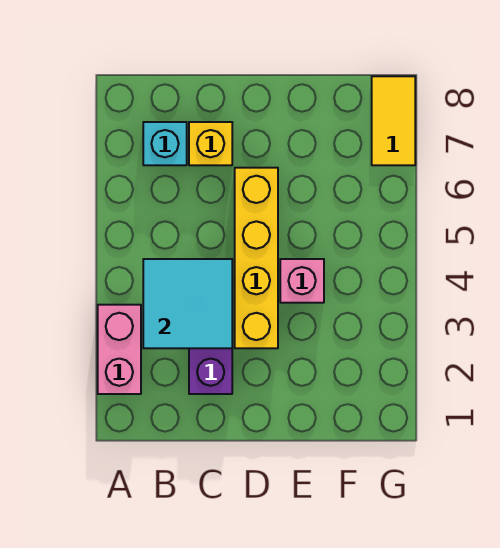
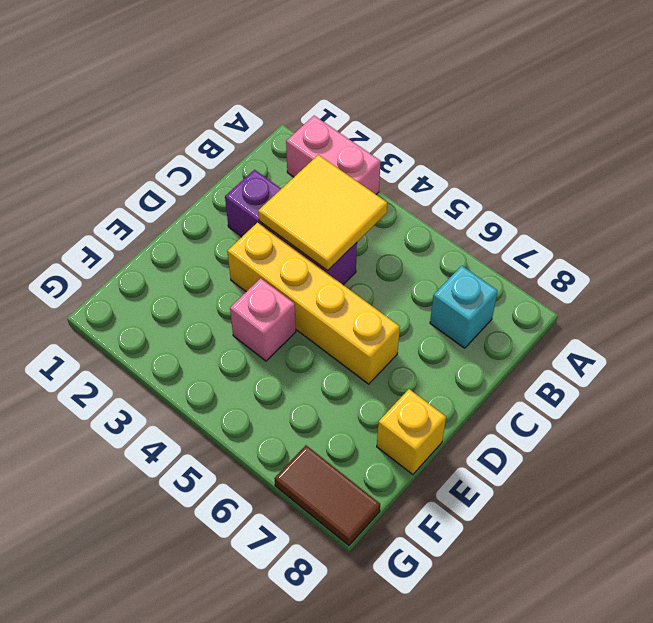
cyan tile B3:C4 level 2 -> yellow tile B3:C4 level 2
yellow brick C7 level 1 -> yellow brick E8 level 1
yellow tile G7:G8 level 1 -> brown tile G7:G8 level 1

